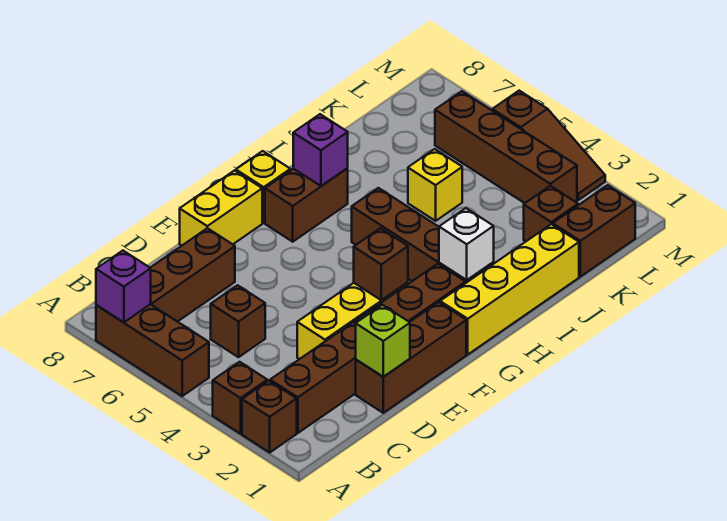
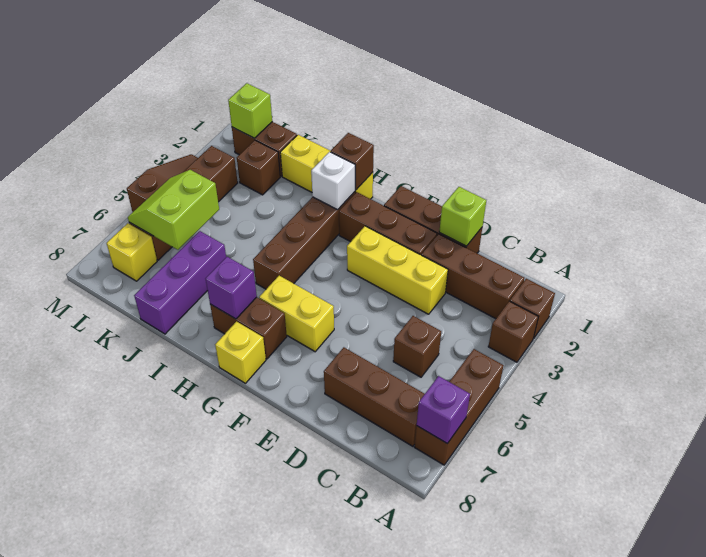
yellow brick E8:F8 level 1 -> yellow brick F6:G6 level 1
brown brick F3 level 2 -> brown brick H1 level 2
yellow brick G1:J1 level 1 -> yellow brick H1:J1 level 1
yellow brick J5 level 1 -> yellow brick L7 level 1
none -> purple brick J6:J8 level 1
none -> lime slope K5:L6 level 2 top K
none -> lime brick L1 level 2

